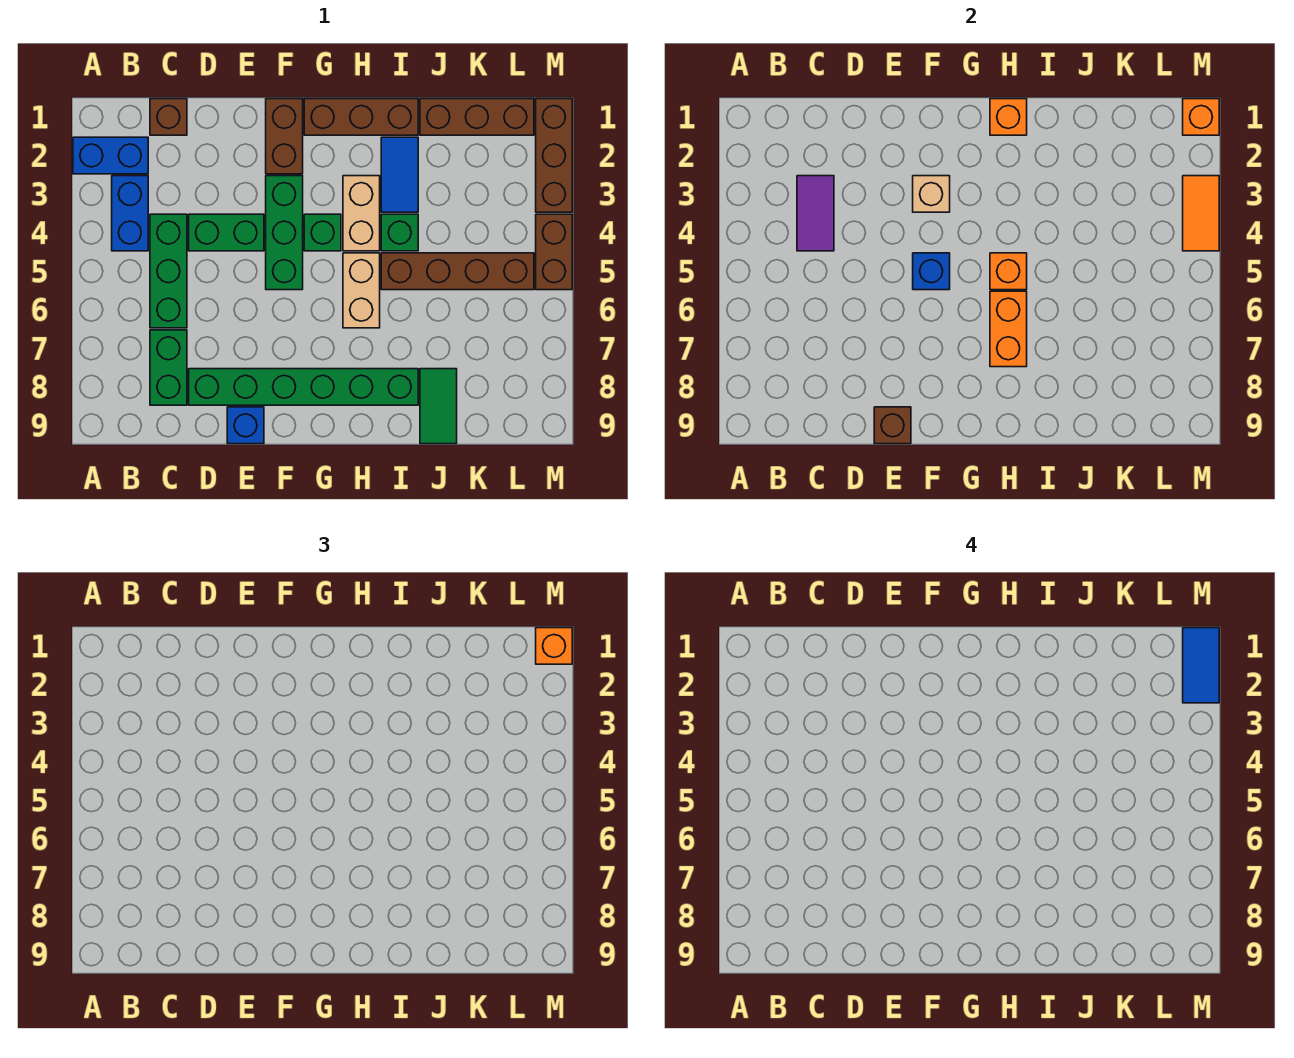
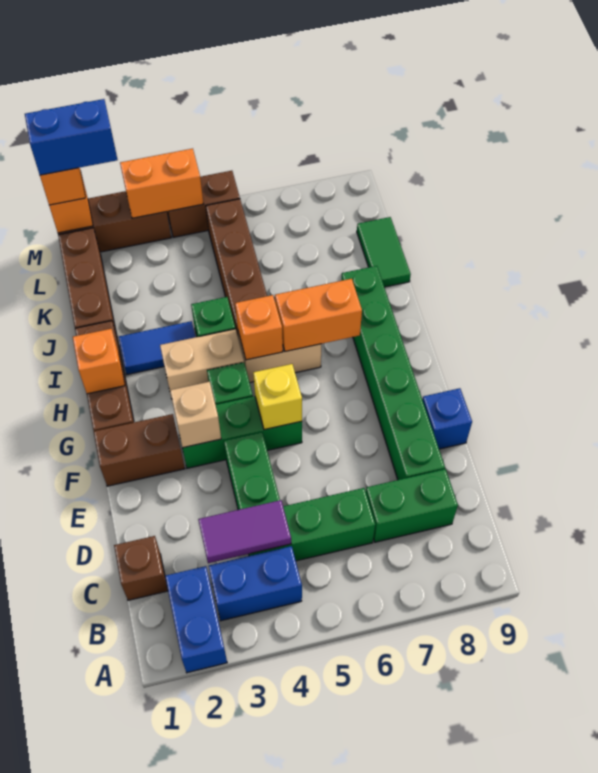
brown brick E9 level 2 -> none
blue brick F5 level 2 -> yellow brick F5 level 2
green tile J8:J9 level 1 -> green tile J9:K9 level 1
blue tile M1:M2 level 4 -> blue brick M1:M2 level 4
orange tile M3:M4 level 2 -> orange brick M3:M4 level 2

